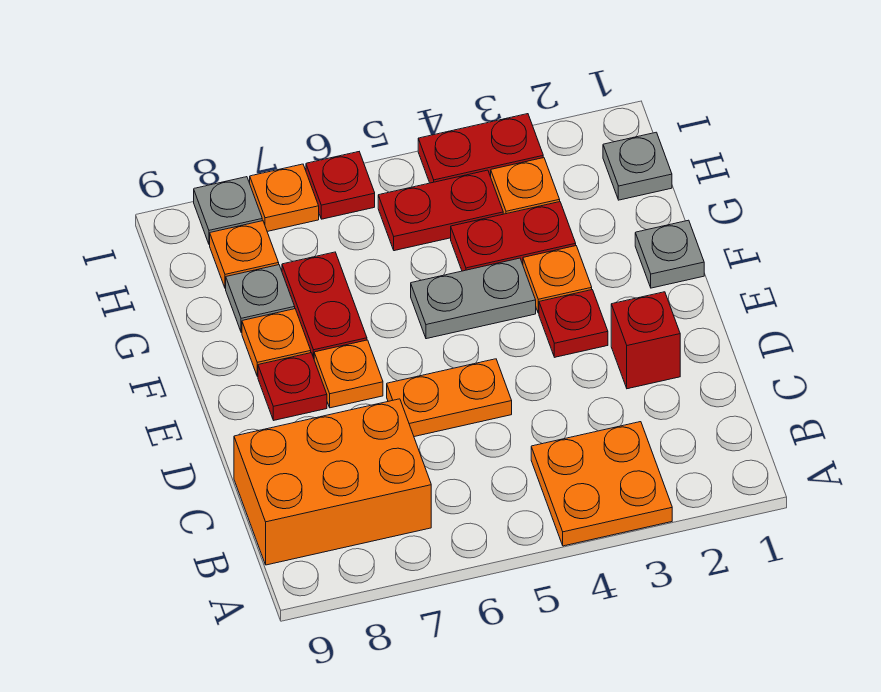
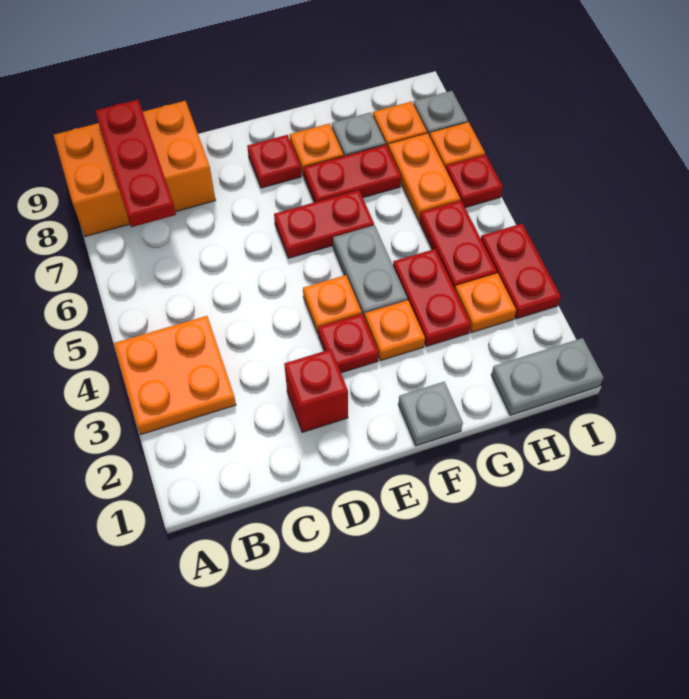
orange brick B7:C9 level 1 -> orange brick A8:C9 level 1
none -> red plate B7:B9 level 2
orange plate D5:D6 level 1 -> orange plate H6:H7 level 1
none -> red plate E6:F6 level 1
orange plate E7 level 1 -> orange plate E4 level 1
grey plate H1 level 1 -> grey plate H1:I1 level 1

